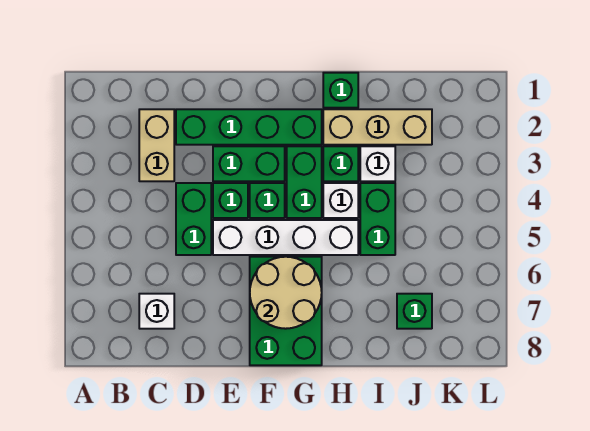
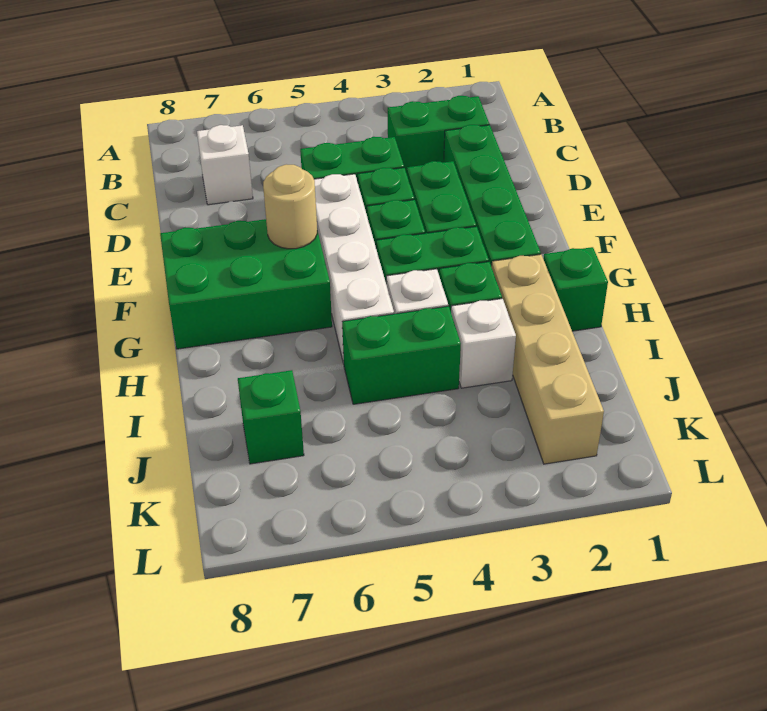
tan brick C2:C3 level 1 -> green brick C2:C3 level 1
tan round brick F6:G7 level 2 -> tan round brick F6 level 2
tan brick H2:J2 level 1 -> tan brick H2:K2 level 1

